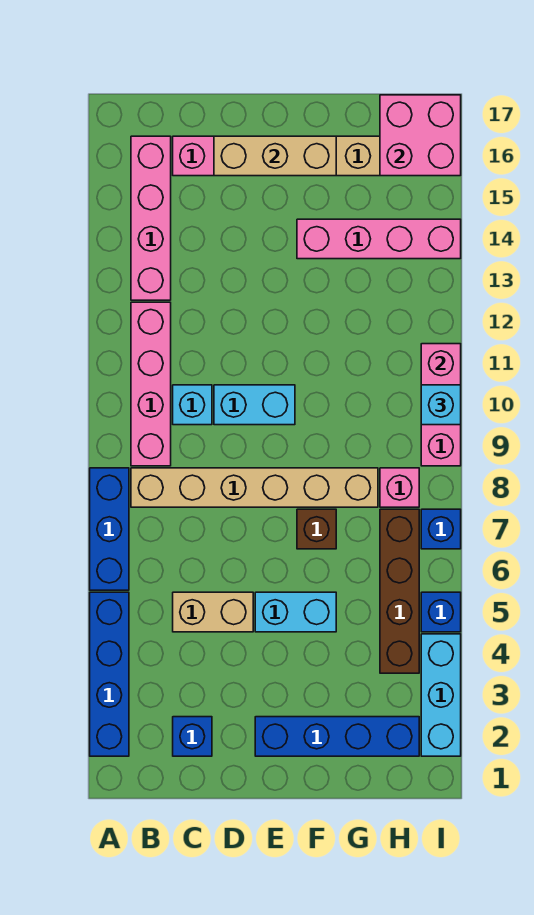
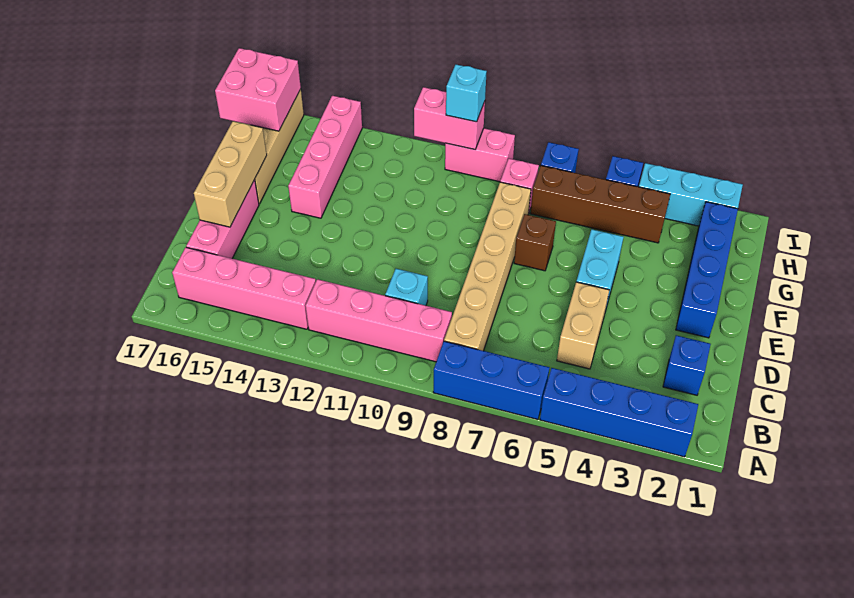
cyan brick D10:E10 level 1 -> none

